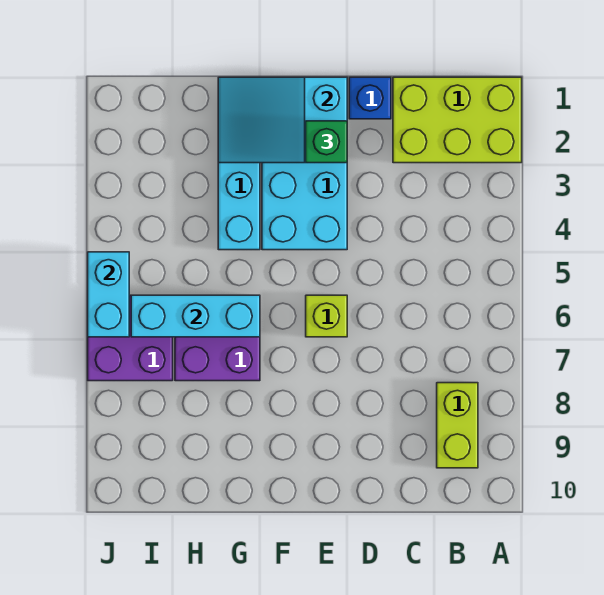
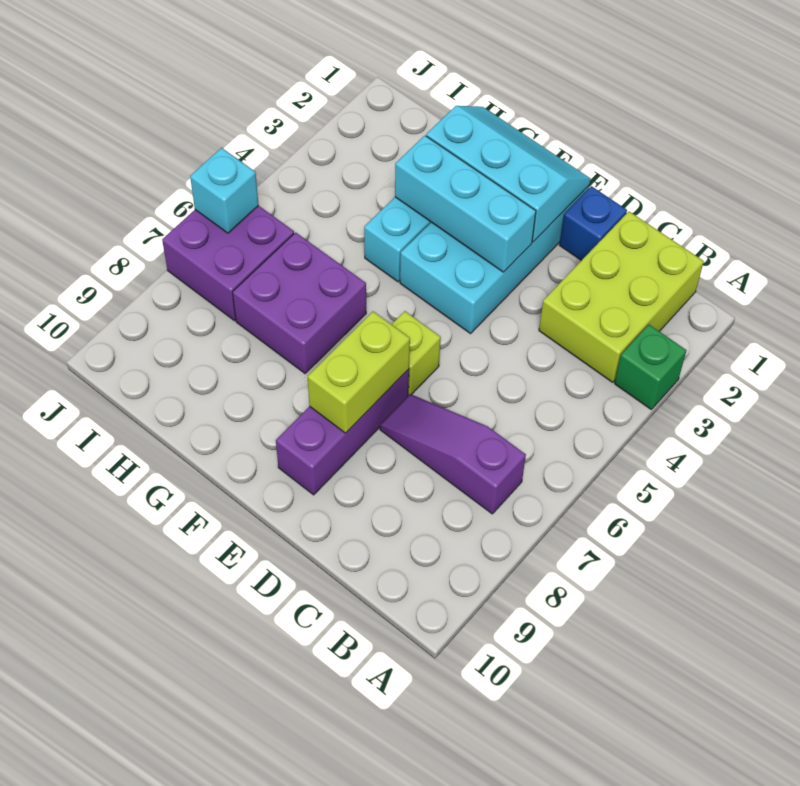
lime brick A1:C2 level 1 -> lime brick B1:C3 level 1
none -> purple slope B7:D7 level 1 top B
lime brick B8:B9 level 1 -> lime brick E7:E8 level 2
cyan slope E1:G2 level 2 top E -> cyan slope E1:G2 level 2 top 2
green brick E2 level 3 -> green brick A3 level 1
none -> purple brick E7:E9 level 1
cyan brick G6:I6 level 2 -> cyan brick E3:G3 level 2
cyan brick J5:J6 level 2 -> cyan brick J6 level 2

